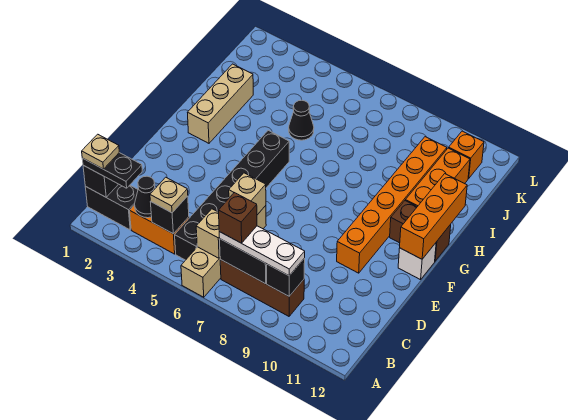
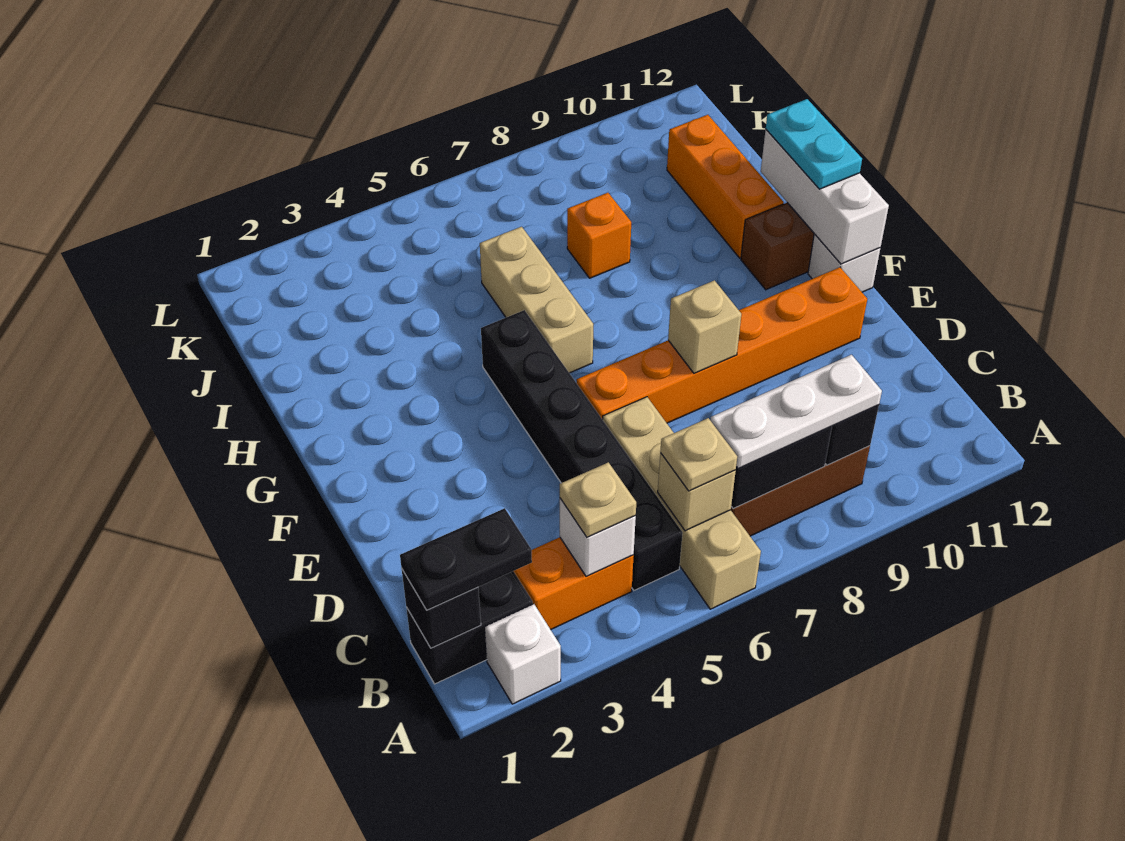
none -> white brick A2 level 1
tan plate B1 level 4 -> tan plate B6 level 3
black cone B3 level 2 -> none
black brick B4 level 2 -> white brick B4 level 2
brown brick B7 level 4 -> none
tan brick D6 level 2 -> tan brick E8 level 2
orange brick E10:J10 level 1 -> orange brick E6:E11 level 1
orange brick F12:H12 level 2 -> white brick F12:H12 level 2
tan brick G2:I2 level 1 -> tan brick G6:I6 level 1
none -> cyan plate G12:H12 level 3
black cone I5 level 1 -> none
orange brick K11 level 1 -> orange brick I8 level 1

